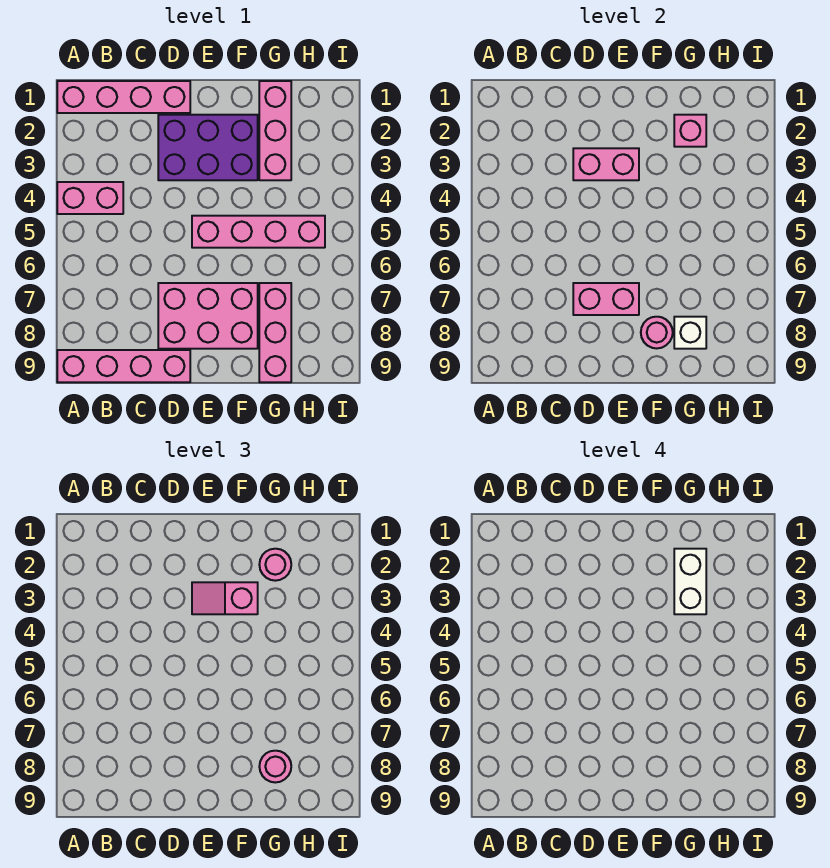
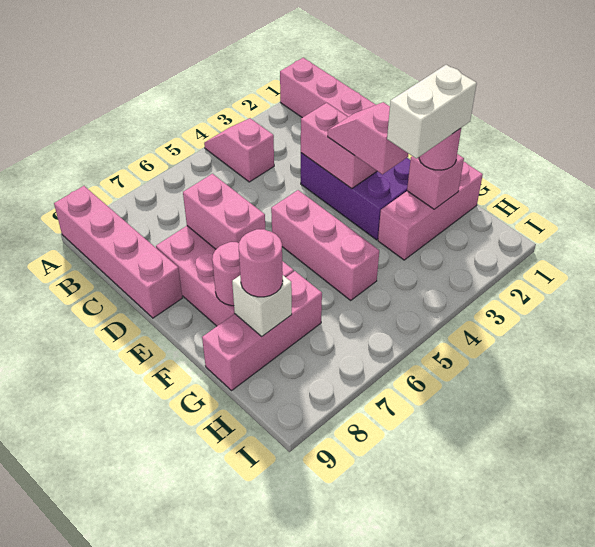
pink brick A4:B4 level 1 -> pink slope A4:B4 level 1 top B
pink brick E5:H5 level 1 -> pink brick E5:G5 level 1

